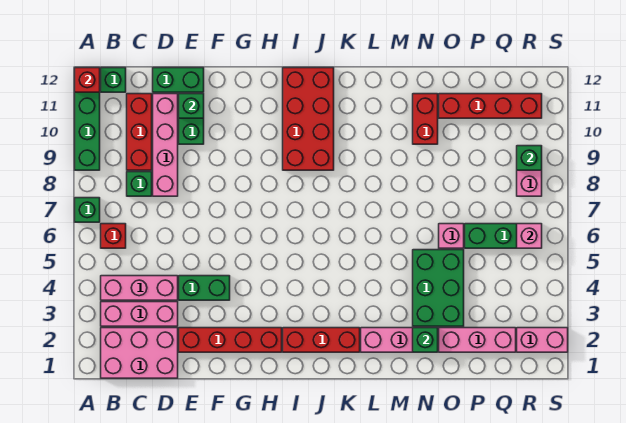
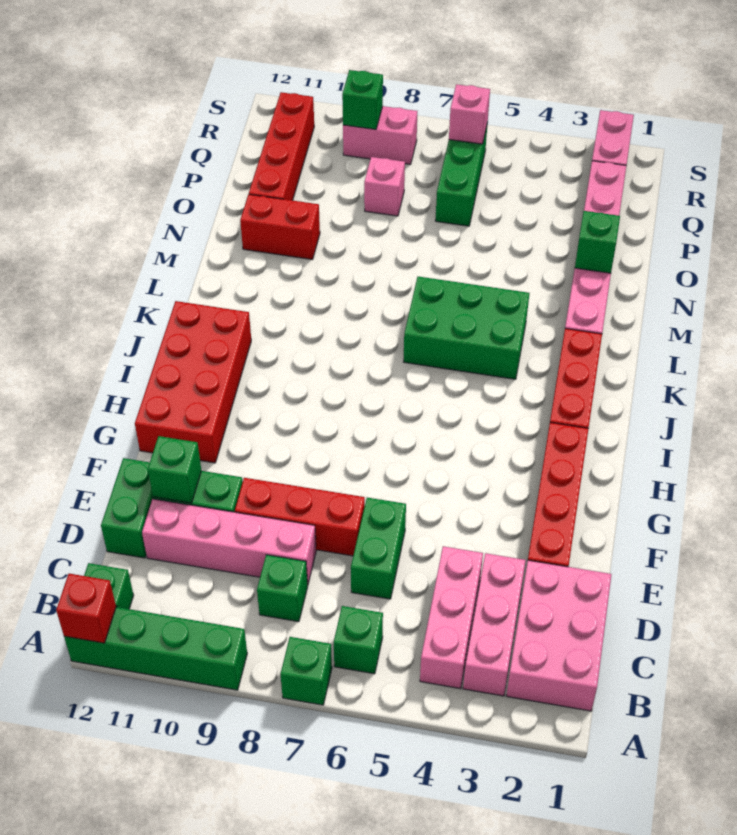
red brick B6 level 1 -> green brick B6 level 1
red brick C9:C11 level 1 -> red brick E7:E9 level 1
green brick E4:F4 level 1 -> green brick D6:E6 level 1
red brick I9:J12 level 1 -> red brick G11:J12 level 1
green brick N3:O5 level 1 -> green brick K4:L6 level 1
pink brick O6 level 1 -> pink brick P8 level 1

